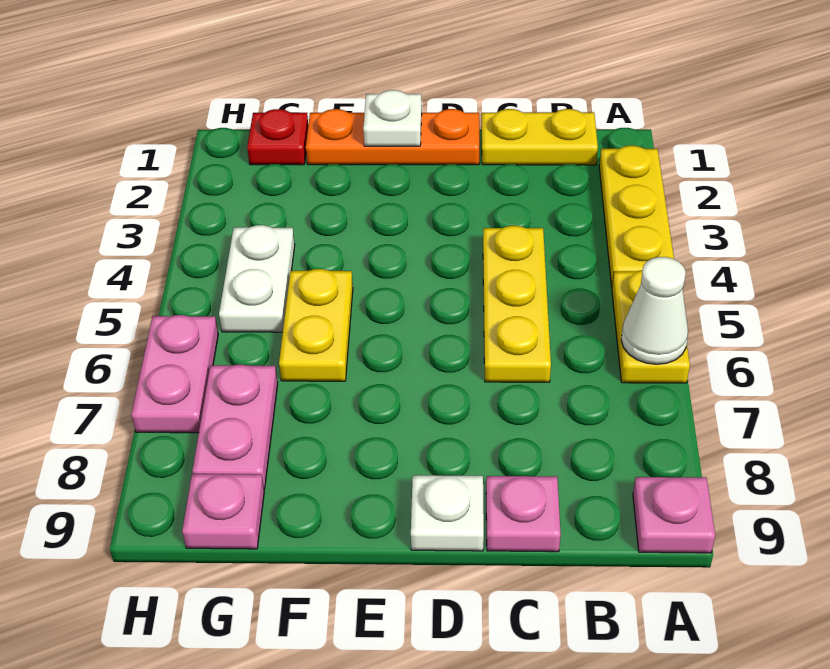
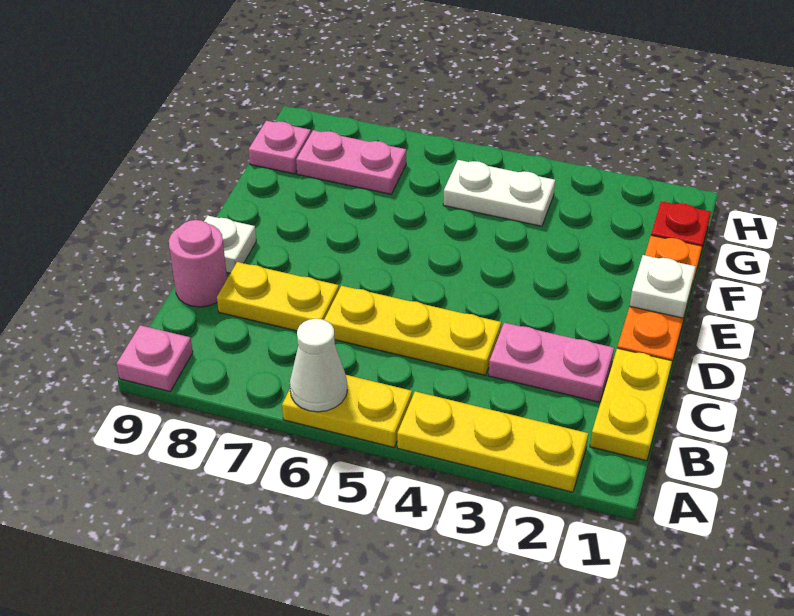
pink plate C9 level 1 -> pink round brick C9 level 1
yellow plate F5:F6 level 1 -> yellow plate C7:C8 level 1
pink plate H6:H7 level 1 -> pink plate C2:C3 level 1

